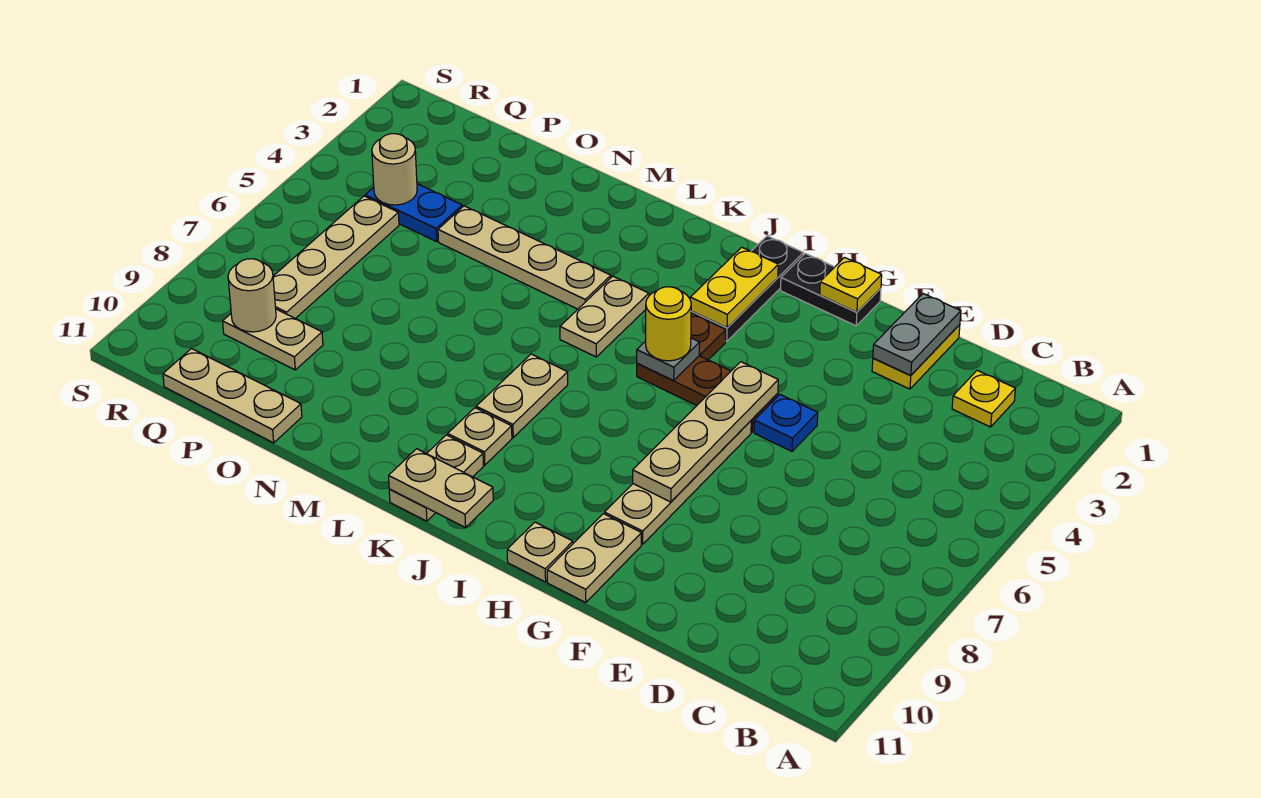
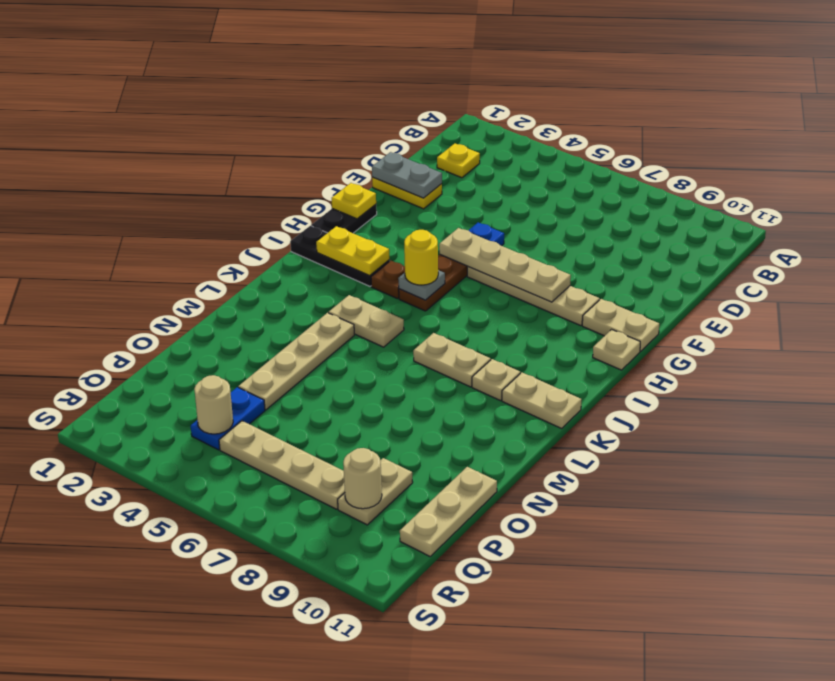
tan plate J11:K11 level 2 -> none

